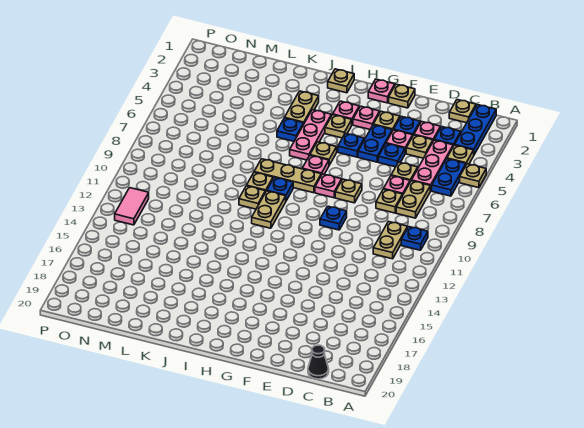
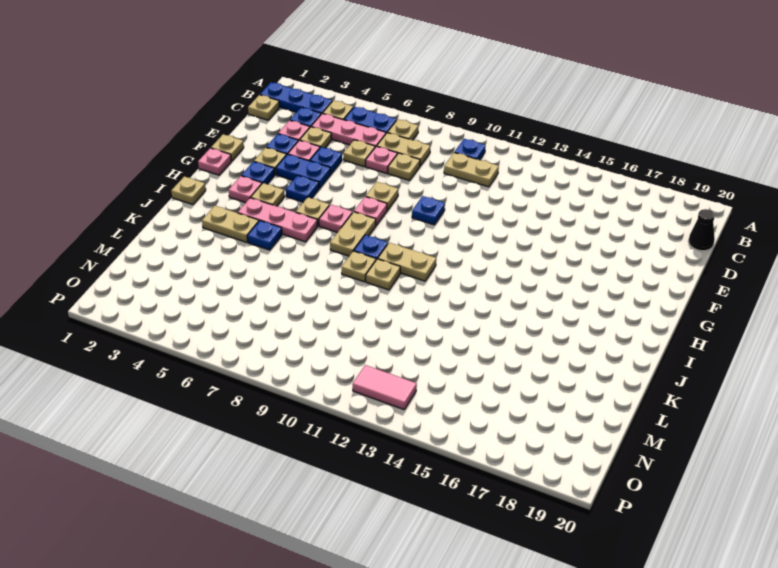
tan plate A5 level 1 -> tan plate B7 level 1
pink plate G3 level 1 -> blue plate G3 level 1
tan plate H8:J8 level 1 -> tan plate H8:I8 level 1

